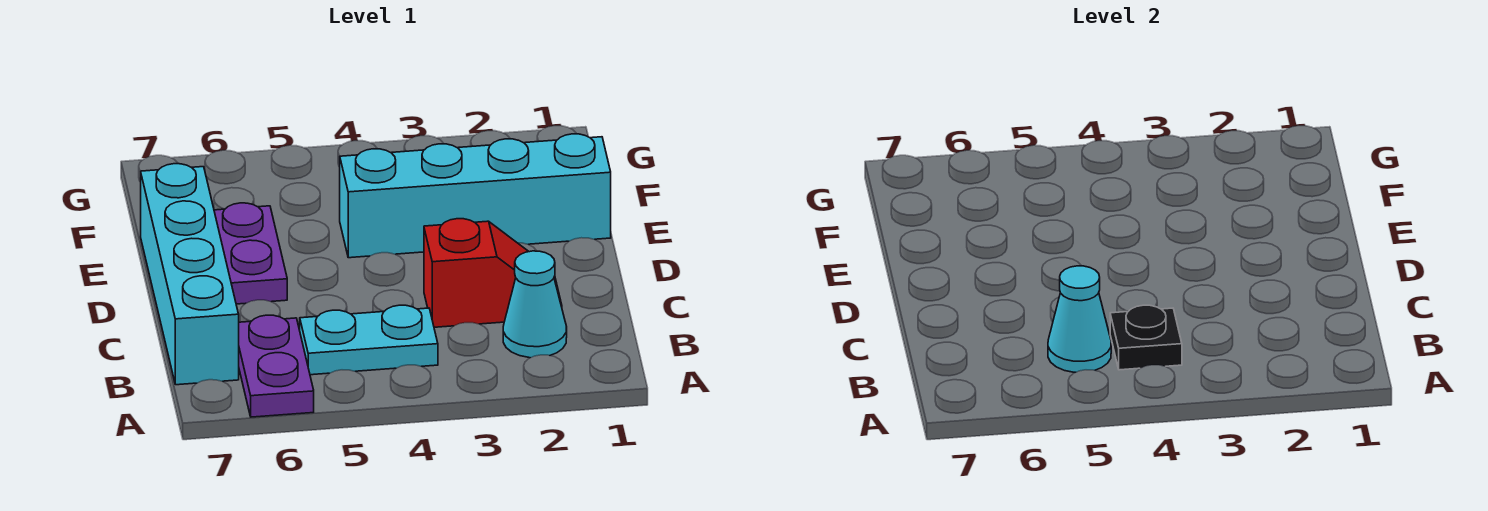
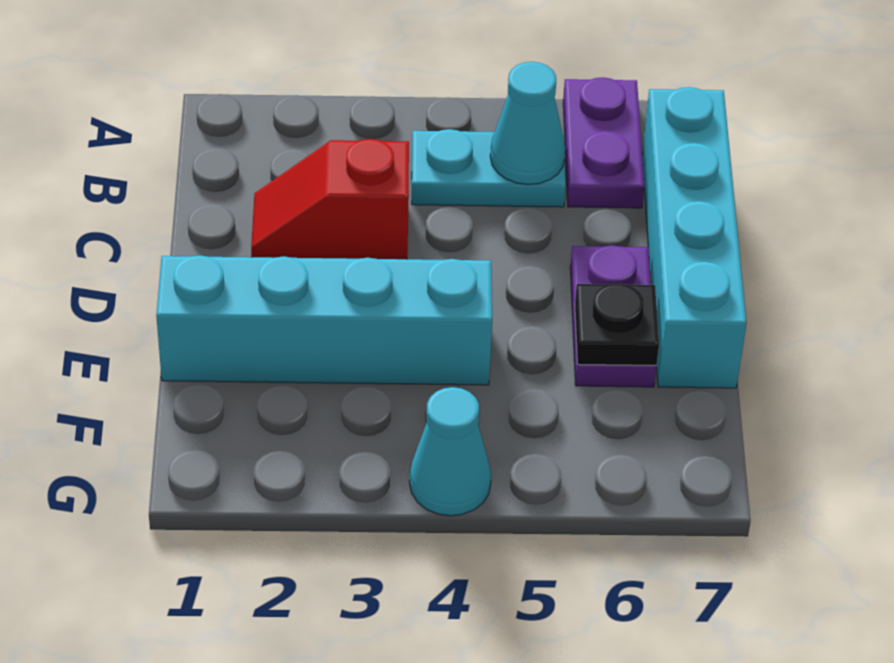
cyan cone B2 level 1 -> cyan cone G4 level 1
black plate B4 level 2 -> black plate E6 level 2

